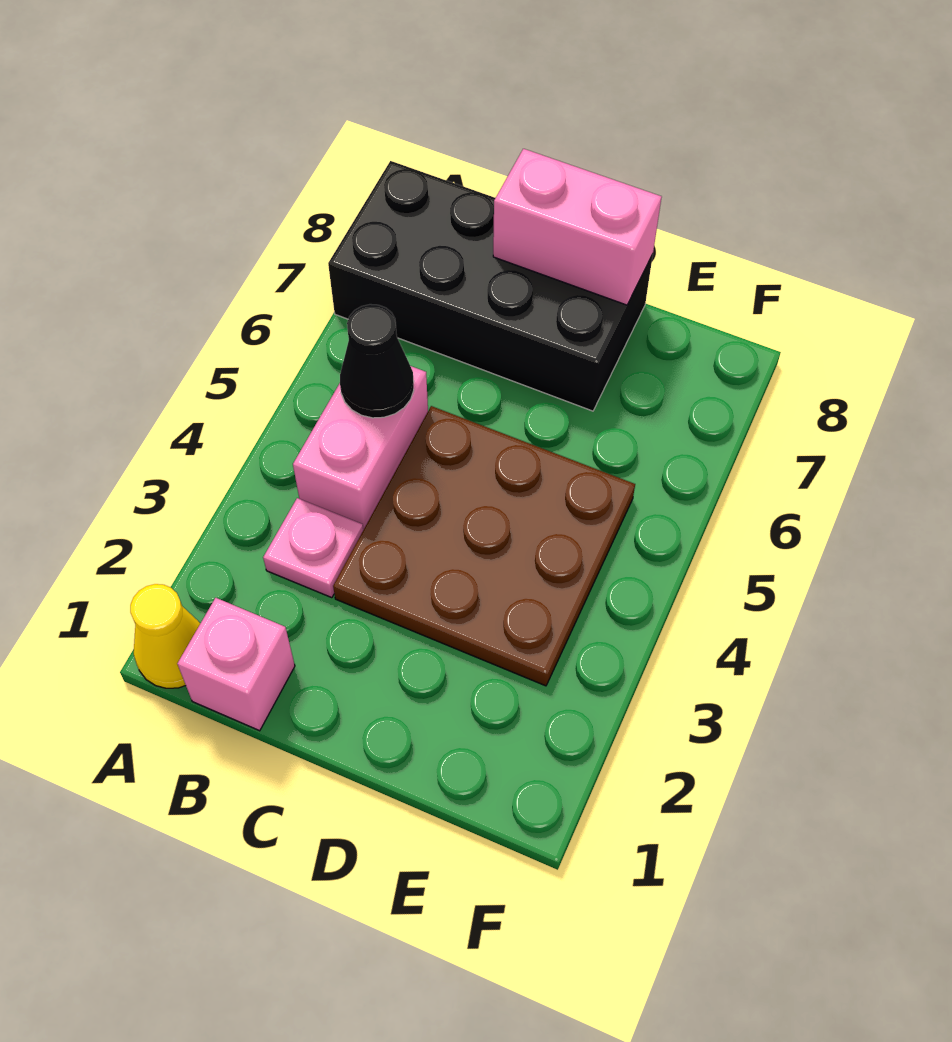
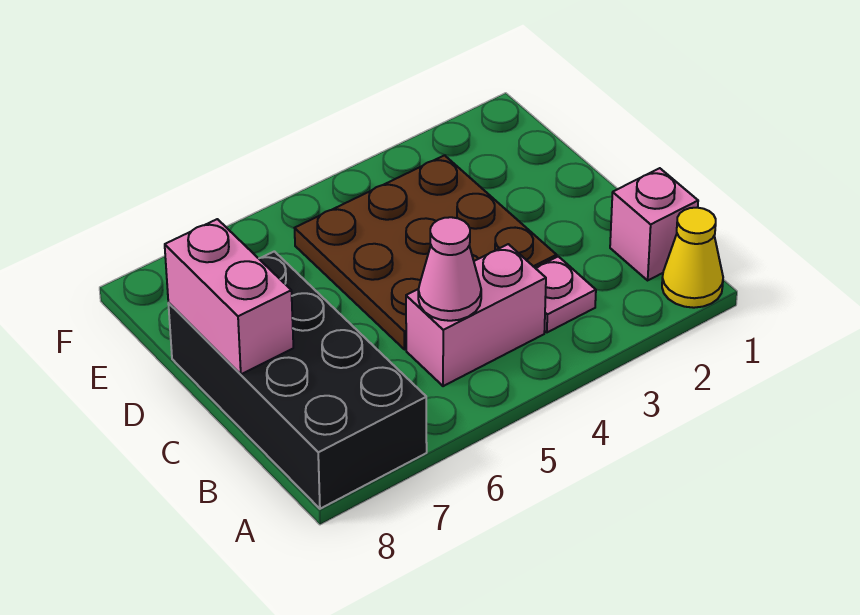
black cone B5 level 2 -> pink cone B5 level 2

